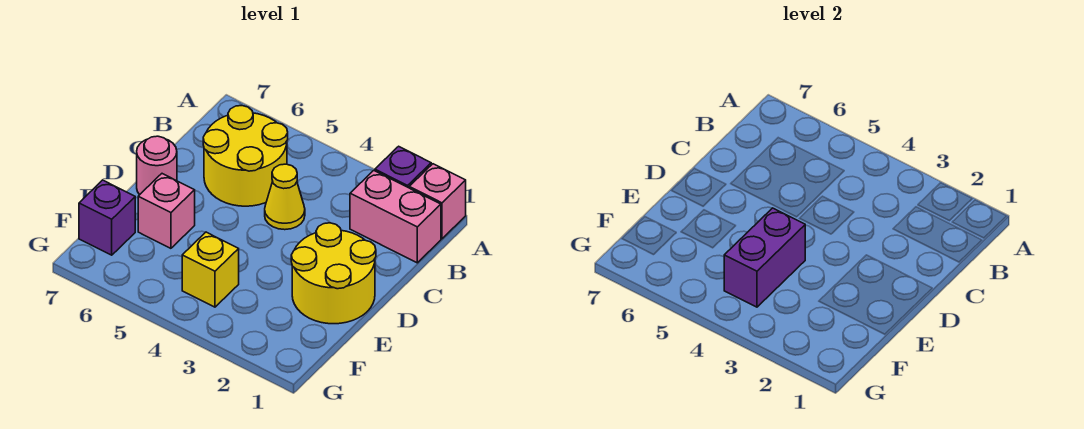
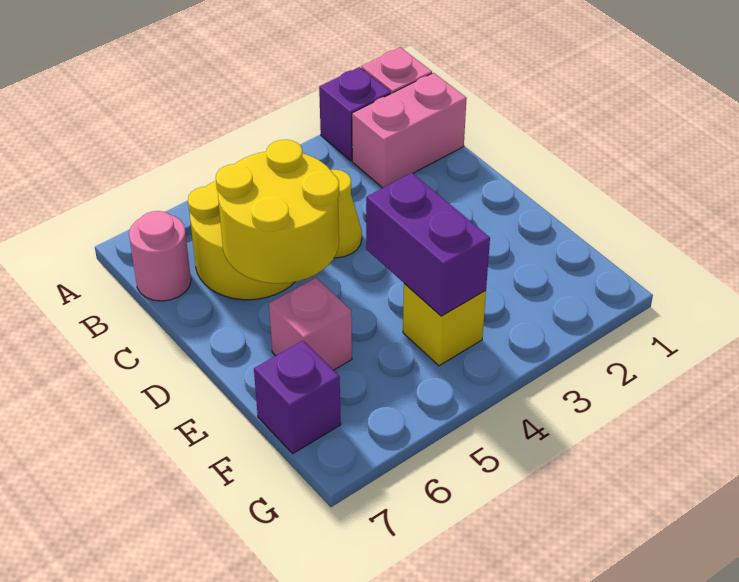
yellow round brick D1:E2 level 1 -> yellow round brick C5:D6 level 2
pink round brick D7 level 1 -> pink round brick B7 level 1

